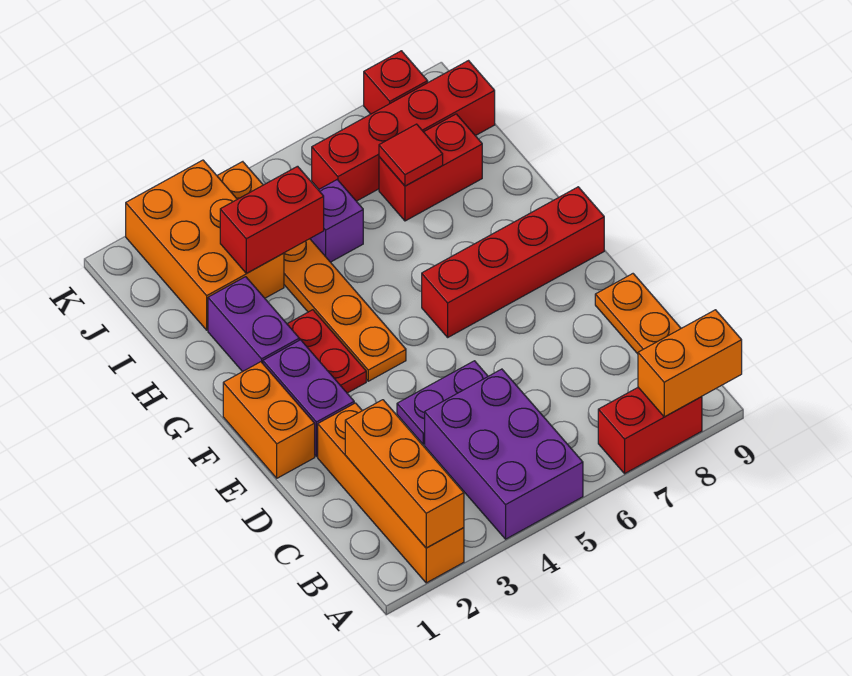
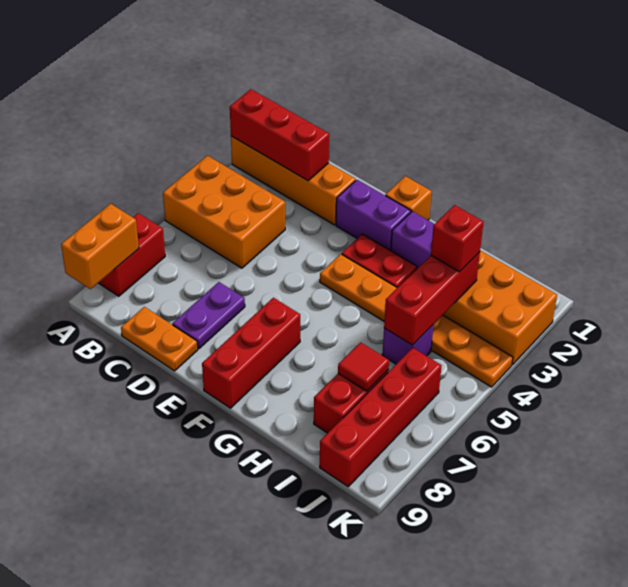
orange brick A2:C2 level 2 -> red brick A2:C2 level 2
purple brick A4:C5 level 1 -> orange brick A4:C5 level 1
purple plate D4:D5 level 1 -> purple plate D7:D8 level 1
orange brick E1:F1 level 1 -> orange brick F1 level 1
red brick F6:F9 level 1 -> red brick F7:F9 level 1
red brick I3:I4 level 2 -> red brick I3:I5 level 2
red brick K8 level 1 -> red brick I3 level 3

